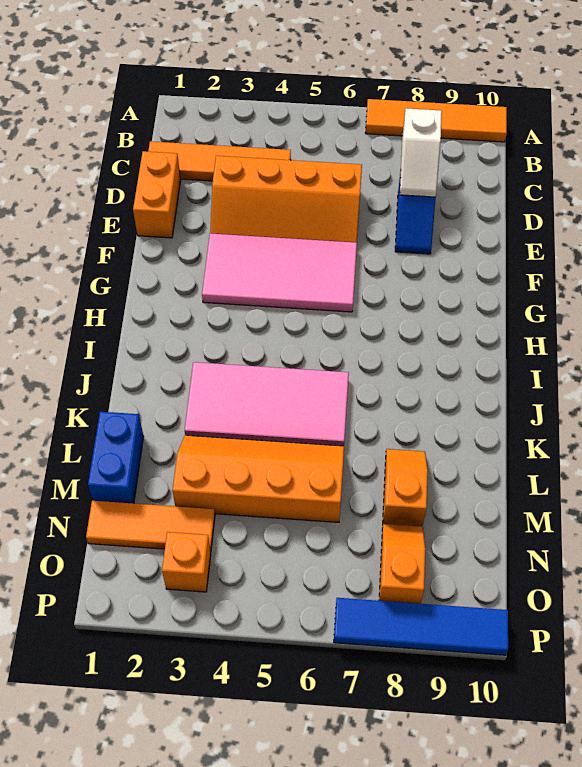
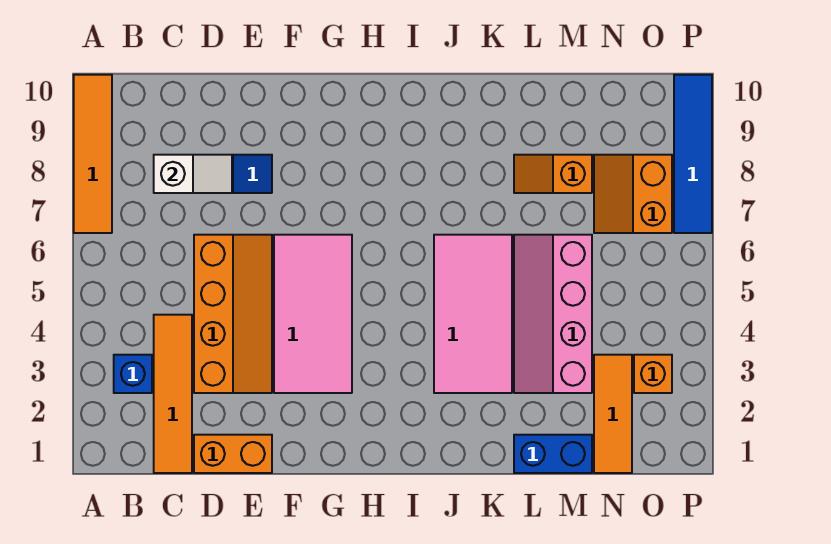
none -> blue brick B3 level 1
orange slope L3:M6 level 1 top M -> pink slope L3:M6 level 1 top M
orange slope N8:O8 level 1 top O -> orange slope N7:O8 level 1 top O

